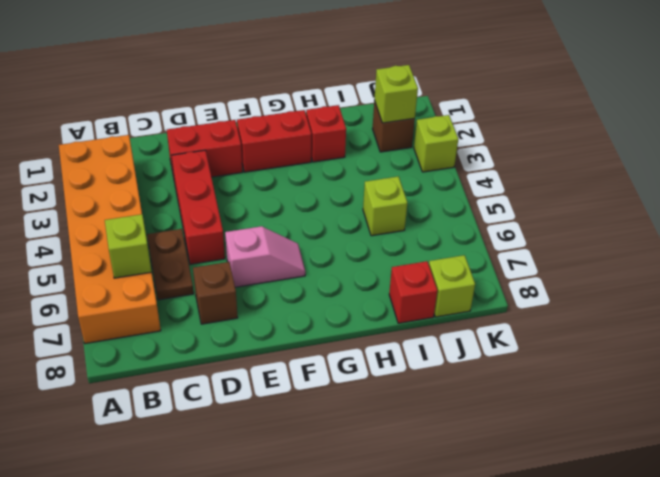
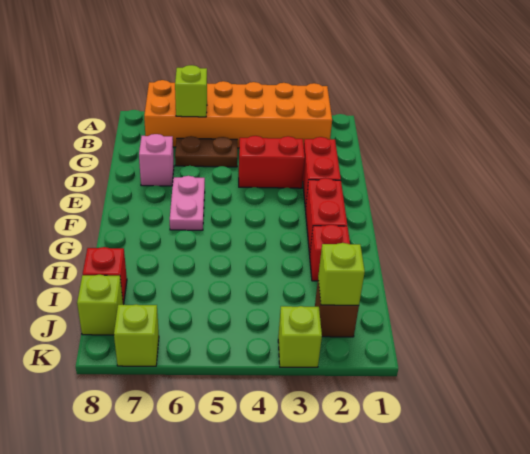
red brick D3:D5 level 1 -> red brick D3:D4 level 1
brown brick D7 level 1 -> pink brick D7 level 1
pink slope E6:F6 level 1 top E -> pink plate E6:F6 level 1
lime brick I5 level 1 -> lime brick K7 level 1

